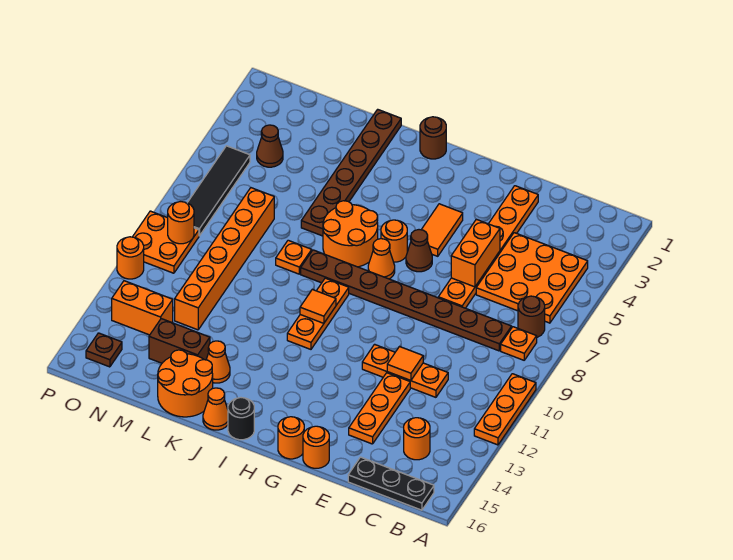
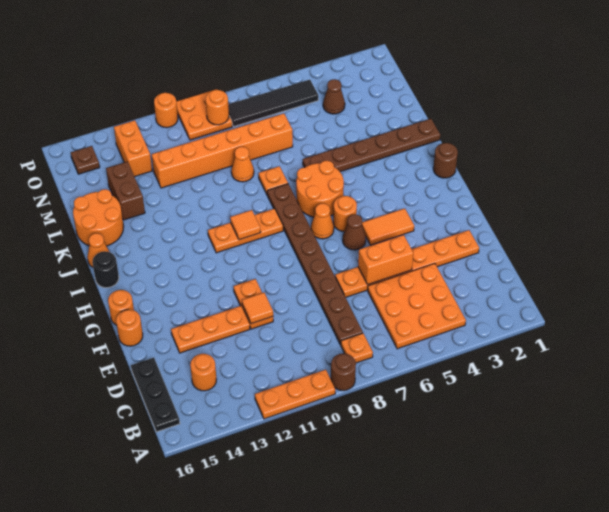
brown round brick B7 level 1 -> brown round brick A9 level 1
orange plate D11:F11 level 1 -> orange plate E11:F11 level 1
orange cone K14 level 1 -> orange cone L9 level 1

